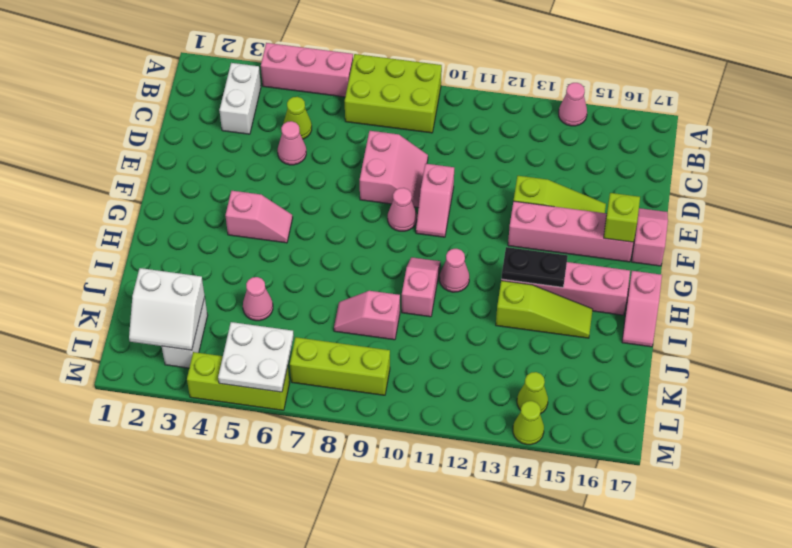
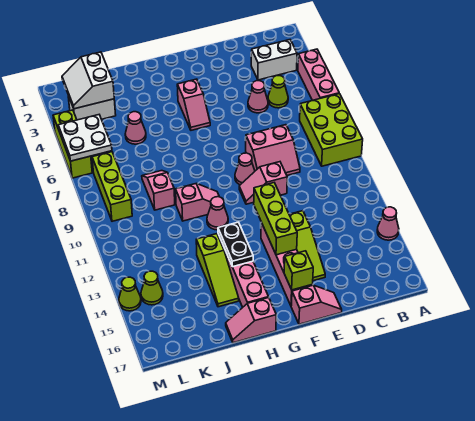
none -> lime brick F12:F14 level 2

